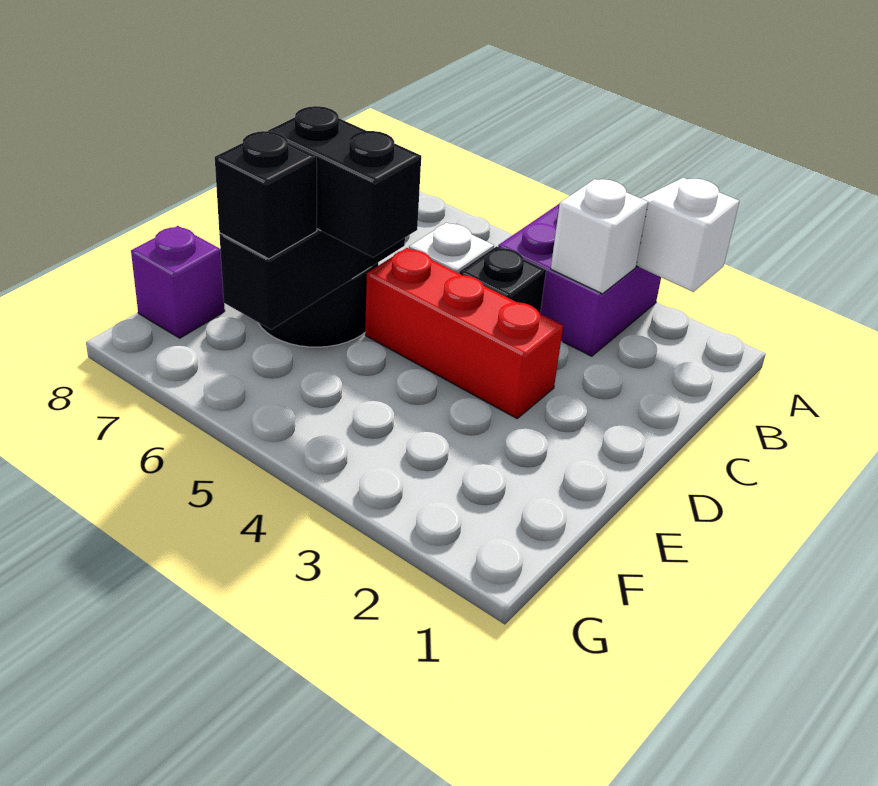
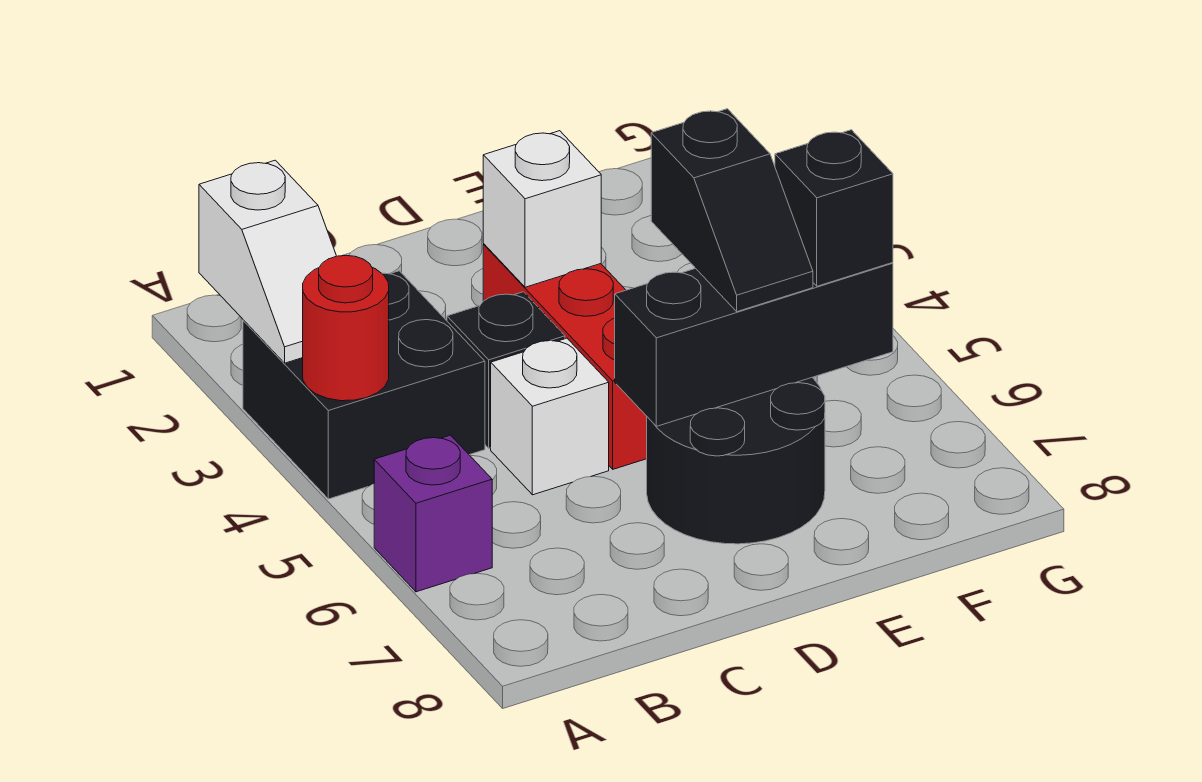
purple brick A3:B4 level 1 -> black brick A3:B4 level 1
none -> red round brick A4 level 2
white brick B3 level 2 -> white brick D3 level 2
black brick E5:E6 level 3 -> black slope E5:E6 level 3 top 5
purple brick F8 level 1 -> purple brick A6 level 1

